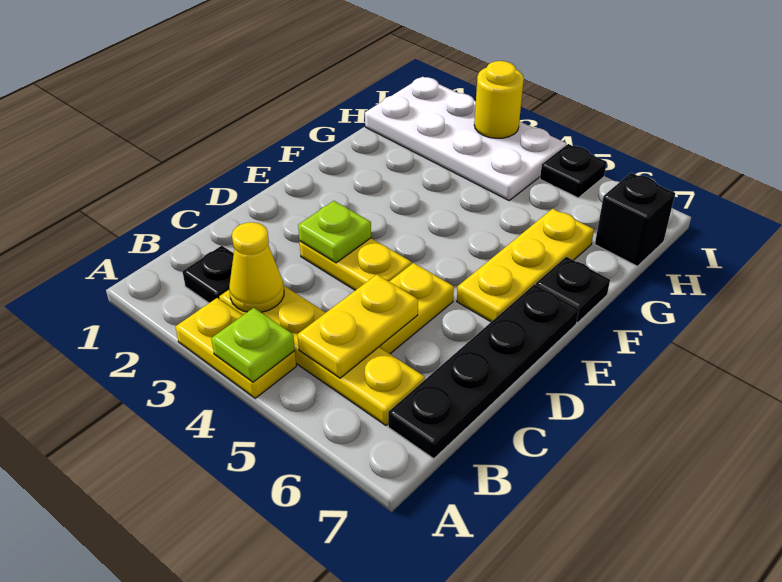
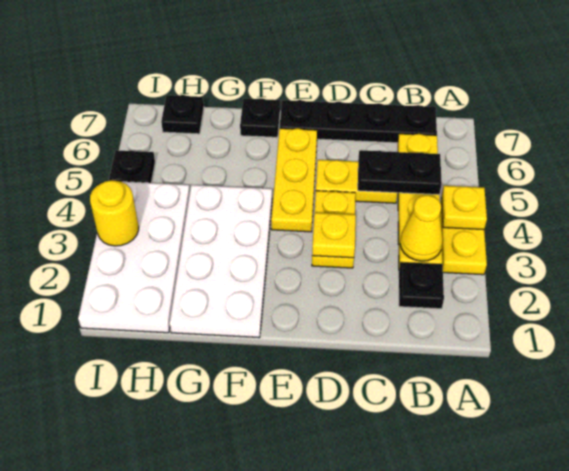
lime plate A4 level 2 -> yellow plate A4 level 2
yellow plate B5:C5 level 2 -> black plate B5:C5 level 2
lime plate D3 level 2 -> yellow plate D3 level 2
yellow plate E6:G6 level 1 -> yellow plate E4:E6 level 1
none -> white plate F1:G4 level 1
black brick H7 level 1 -> black plate H7 level 1

